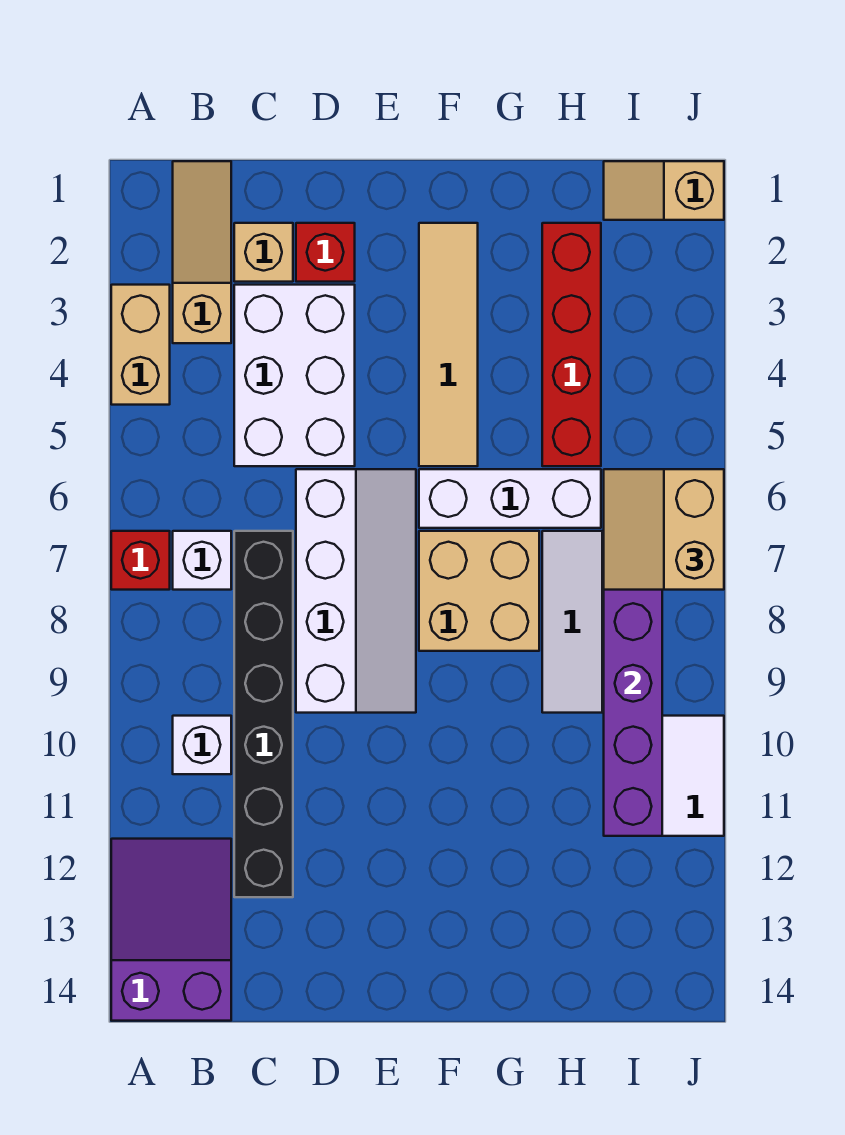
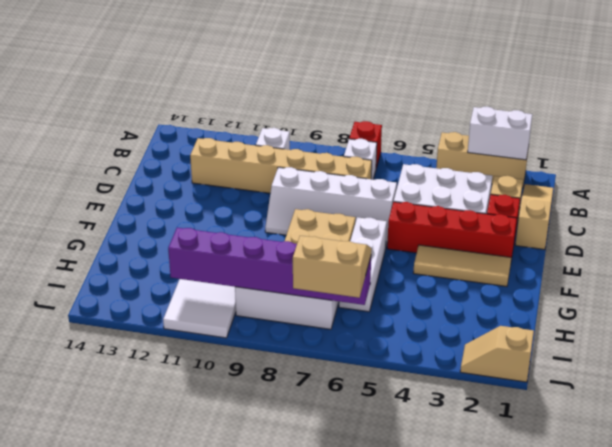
none -> white brick A2:A3 level 2
tan brick A3:A4 level 1 -> tan brick A2:A4 level 1
purple slope A12:B14 level 1 top 14 -> none
tan slope B1:B3 level 1 top 3 -> tan slope B1:D1 level 1 top D
black brick C7:C12 level 1 -> tan brick C7:C12 level 1
tan tile F2:F5 level 1 -> tan tile F2:F4 level 1
red brick H2:H5 level 1 -> red brick E2:E5 level 1
tan slope I1:J1 level 1 top J -> tan slope J1:J2 level 1 top 1

